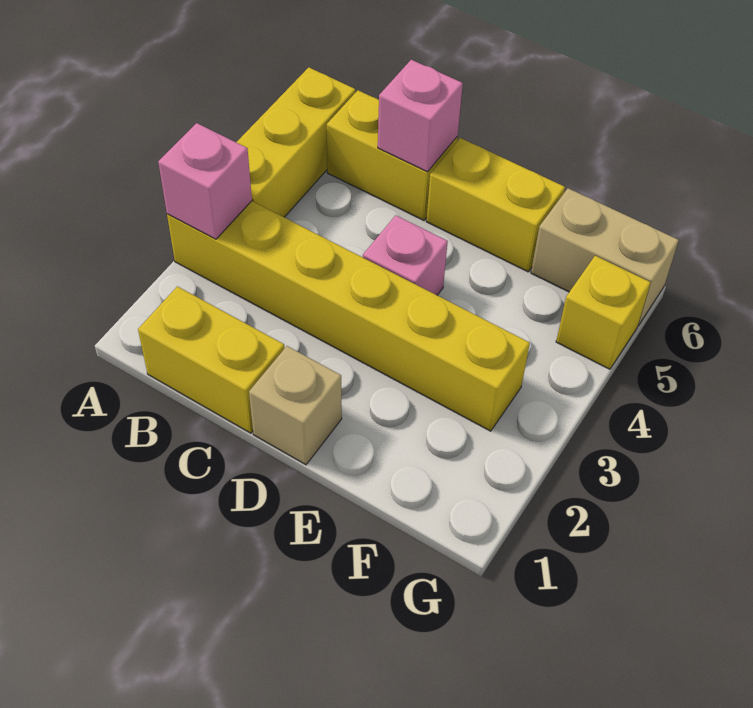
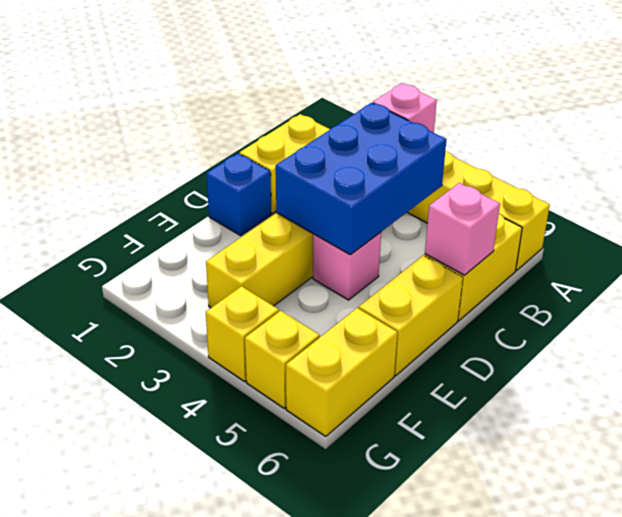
none -> blue brick B3:D4 level 2
tan brick D1 level 1 -> blue brick D1 level 1
tan brick F6:G6 level 1 -> yellow brick F6:G6 level 1
none -> yellow brick G4 level 1

